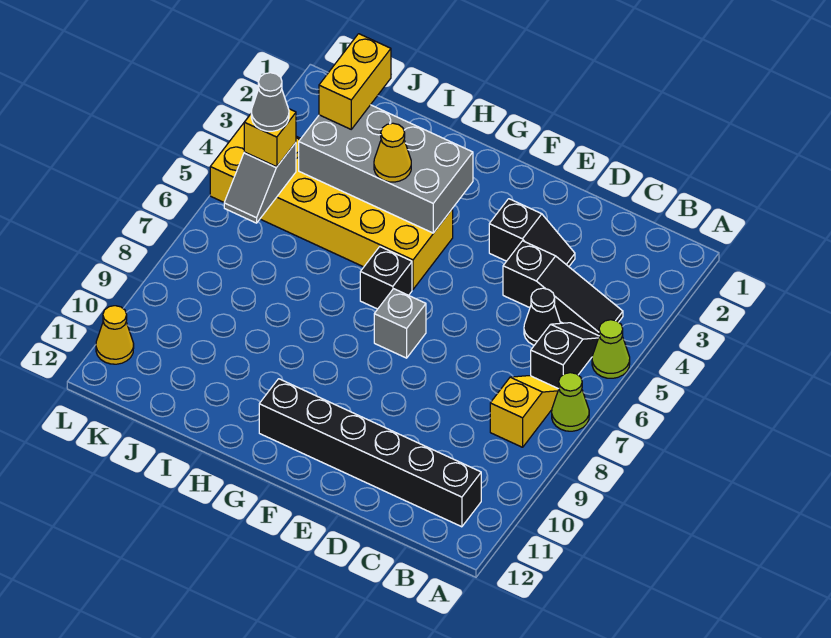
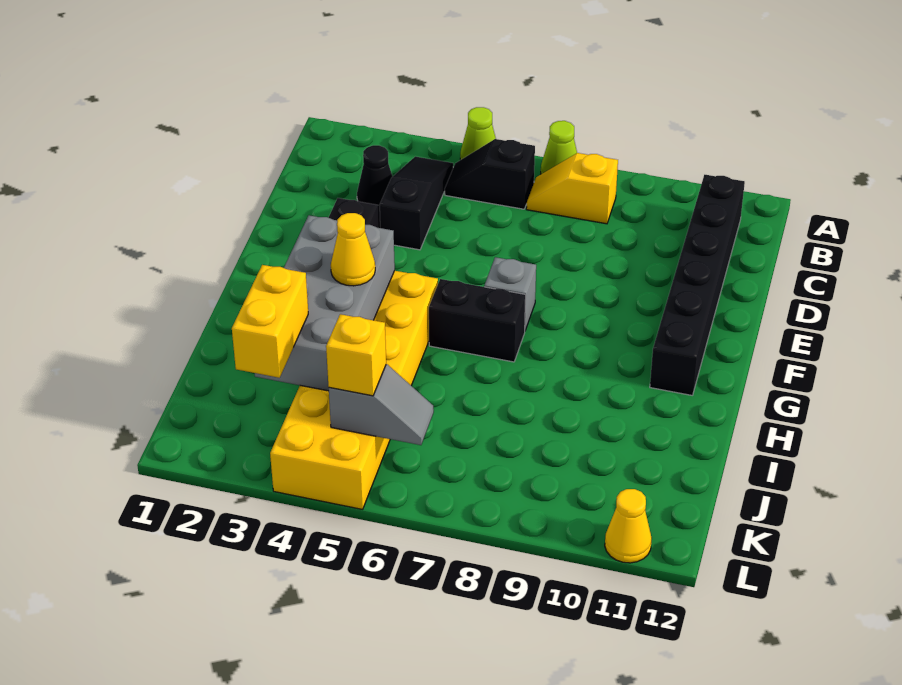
black cone C5 level 1 -> black cone C3 level 1
black brick G6 level 1 -> black brick G6:G7 level 1
yellow brick J2:J3 level 3 -> yellow brick J3:K3 level 3
grey cone K5 level 4 -> none

